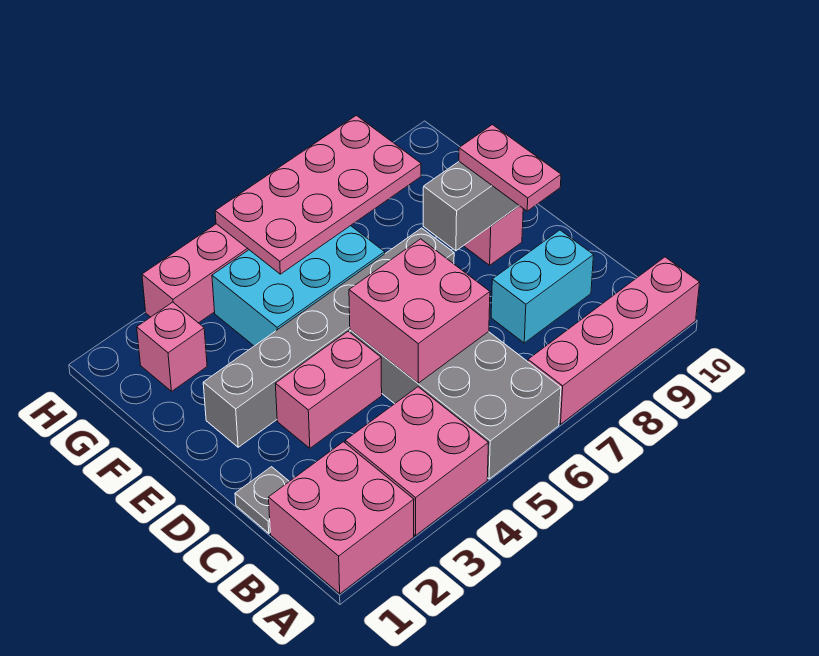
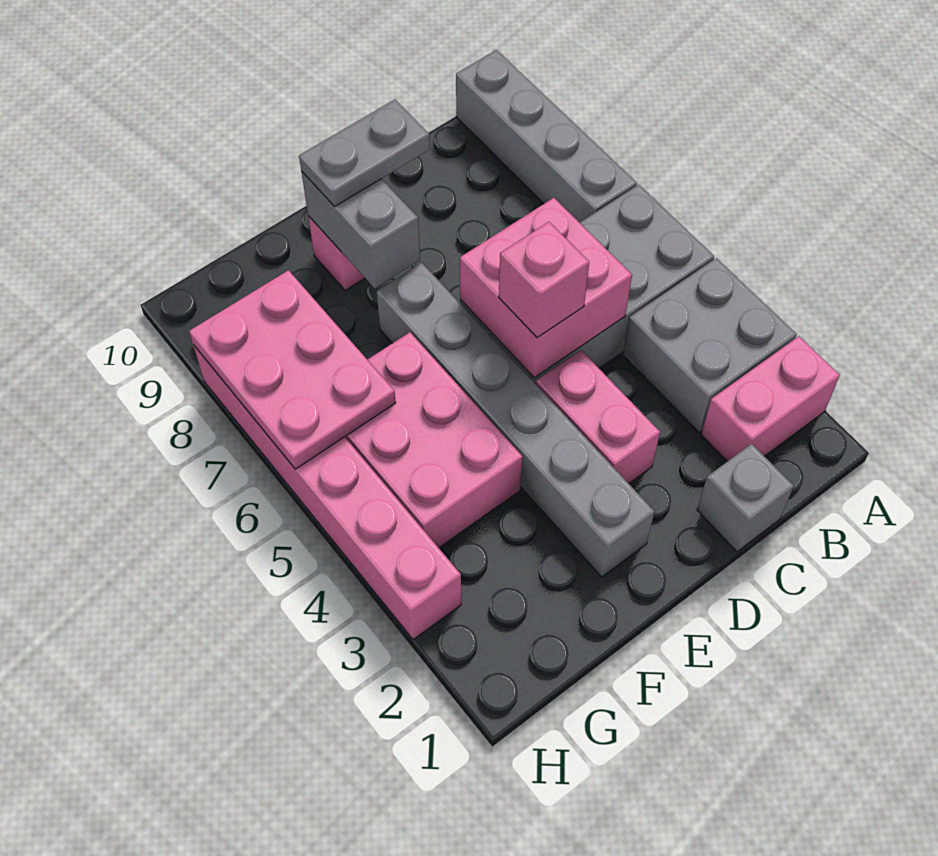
pink brick A1:B2 level 1 -> pink brick A2:B2 level 1
pink brick A3:B4 level 1 -> grey brick A3:B4 level 1
pink brick A7:A10 level 1 -> grey brick A7:A10 level 1
grey plate C1 level 1 -> grey brick C1 level 1
cyan brick C8:C9 level 1 -> none
pink plate D9:E9 level 3 -> grey plate D9:E9 level 3
cyan brick F4:G6 level 1 -> pink brick F4:G6 level 1
pink brick G2 level 1 -> pink brick D5 level 3
pink plate G5:H8 level 2 -> pink plate G6:H8 level 2

